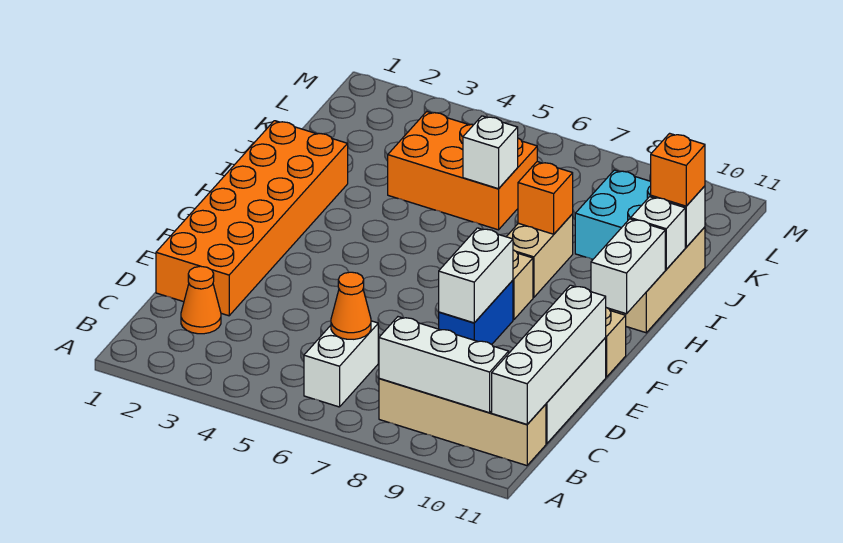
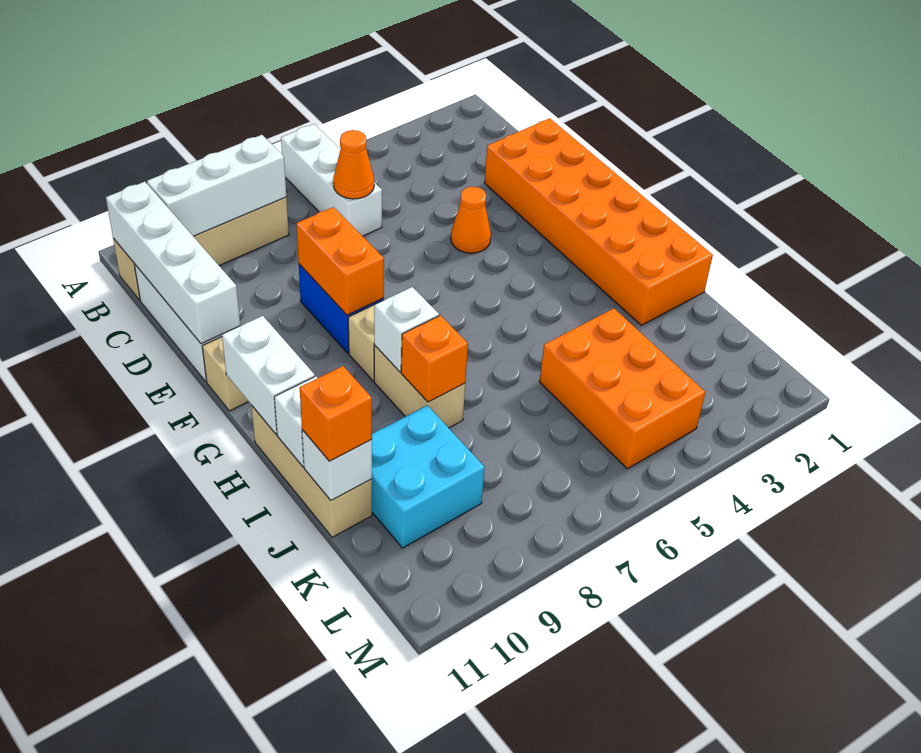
white brick B6:C6 level 1 -> white brick A6:C6 level 1
orange cone C2 level 1 -> orange cone E4 level 1
white brick E8:F8 level 2 -> orange brick E8:F8 level 2
orange brick J4:K6 level 1 -> orange brick J4:L5 level 1
white brick J6 level 2 -> white brick H8 level 2

